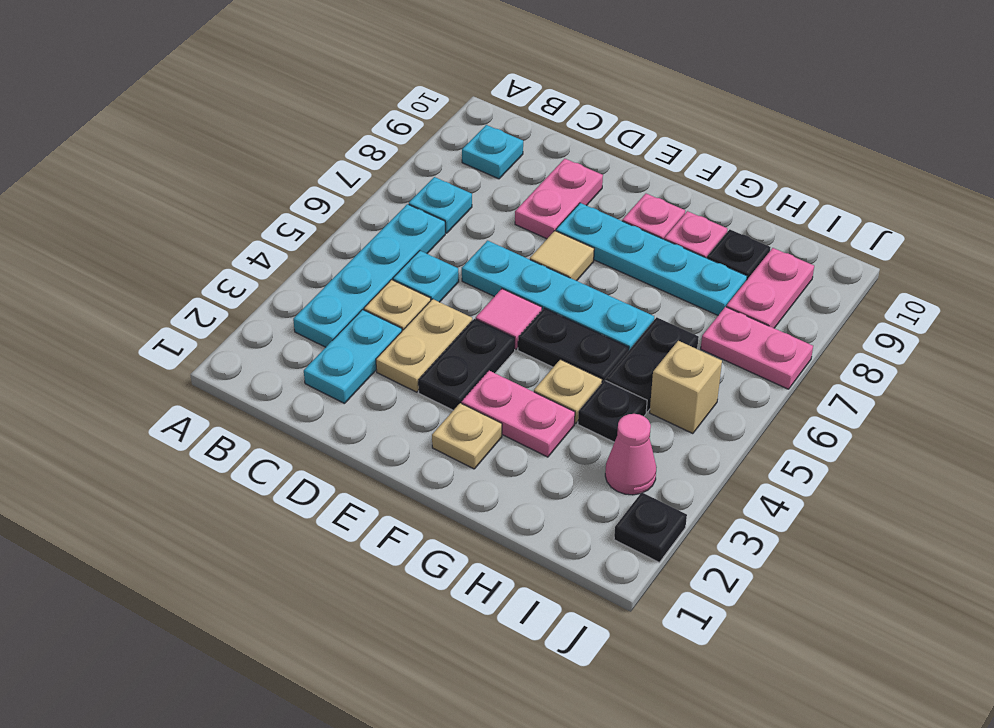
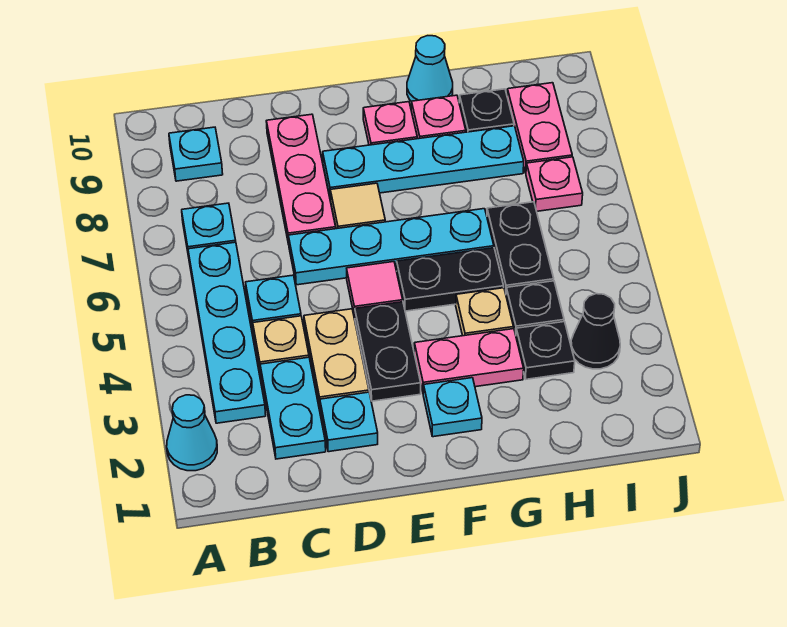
none -> cyan cone A2 level 1
none -> cyan plate D2 level 1
pink plate D8:D9 level 1 -> pink plate D7:D9 level 1
tan plate F2 level 1 -> cyan plate F2 level 1
none -> cyan cone G10 level 1
pink cone I3 level 1 -> black cone I3 level 1
tan brick I5 level 1 -> none
pink plate I7:J7 level 1 -> pink plate I7 level 1
black plate J2 level 1 -> black plate H3 level 1

